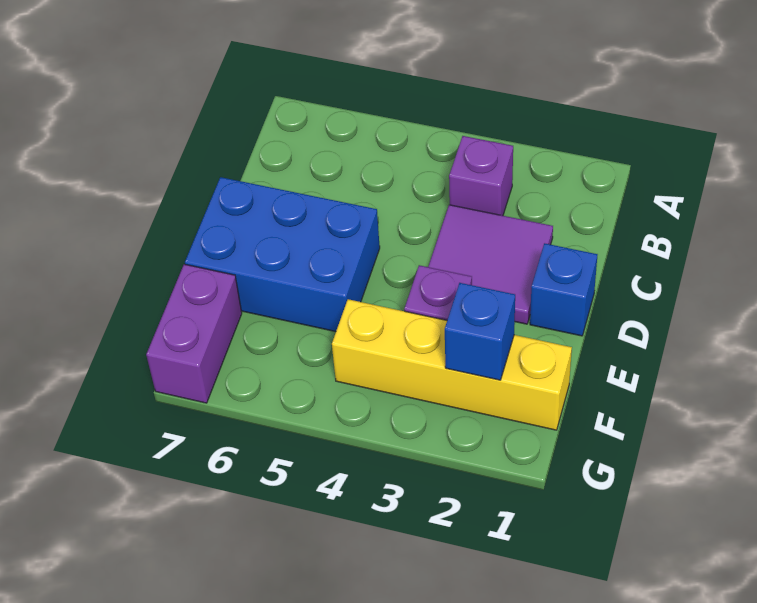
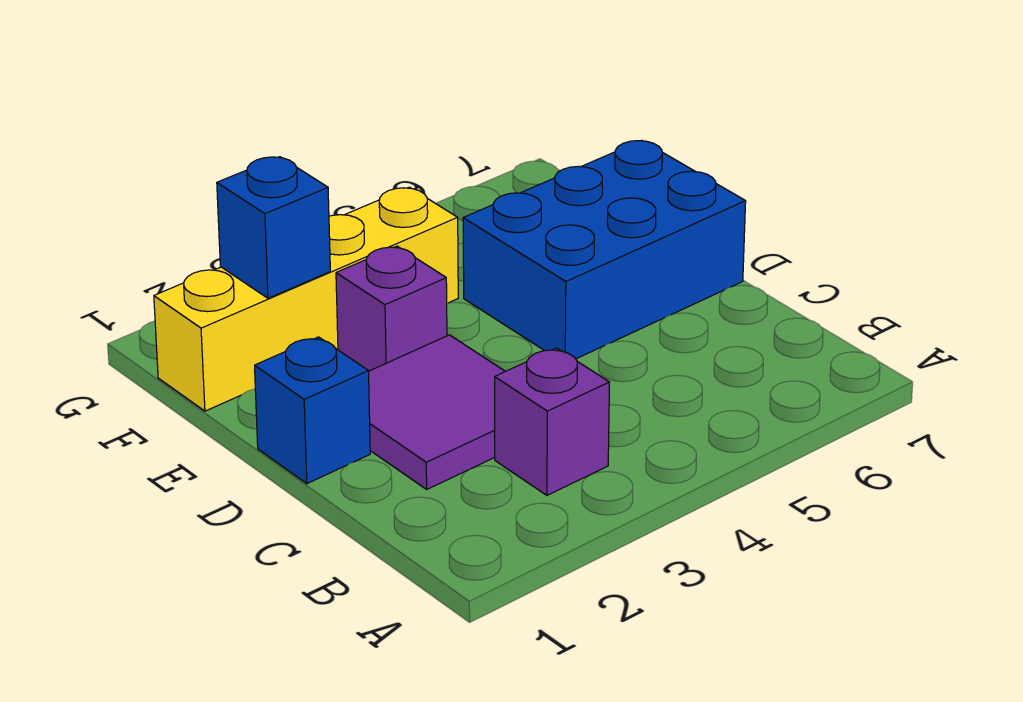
purple brick F7:G7 level 1 -> none

